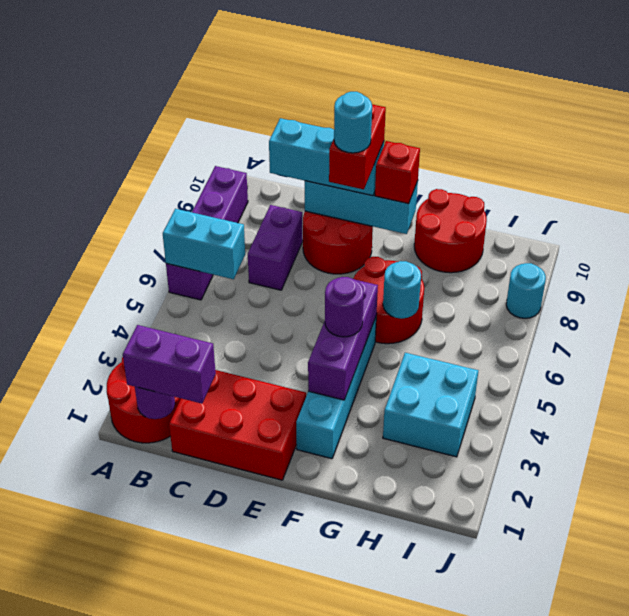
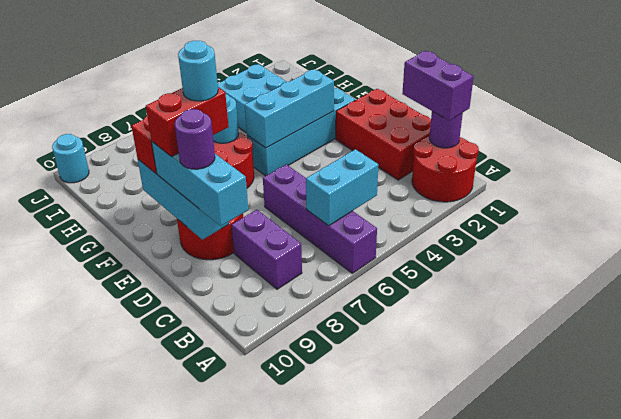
purple brick A6:A9 level 1 -> purple brick A6:D6 level 1
cyan brick A6:B6 level 2 -> cyan brick B5:B6 level 2
purple brick C7:C8 level 1 -> purple brick B8:C8 level 1
purple brick F3:F5 level 2 -> cyan brick F3:F5 level 2
purple round brick F4 level 3 -> purple round brick D9 level 4
red round brick G9:H10 level 1 -> none
cyan round brick J8 level 1 -> cyan round brick J10 level 1

